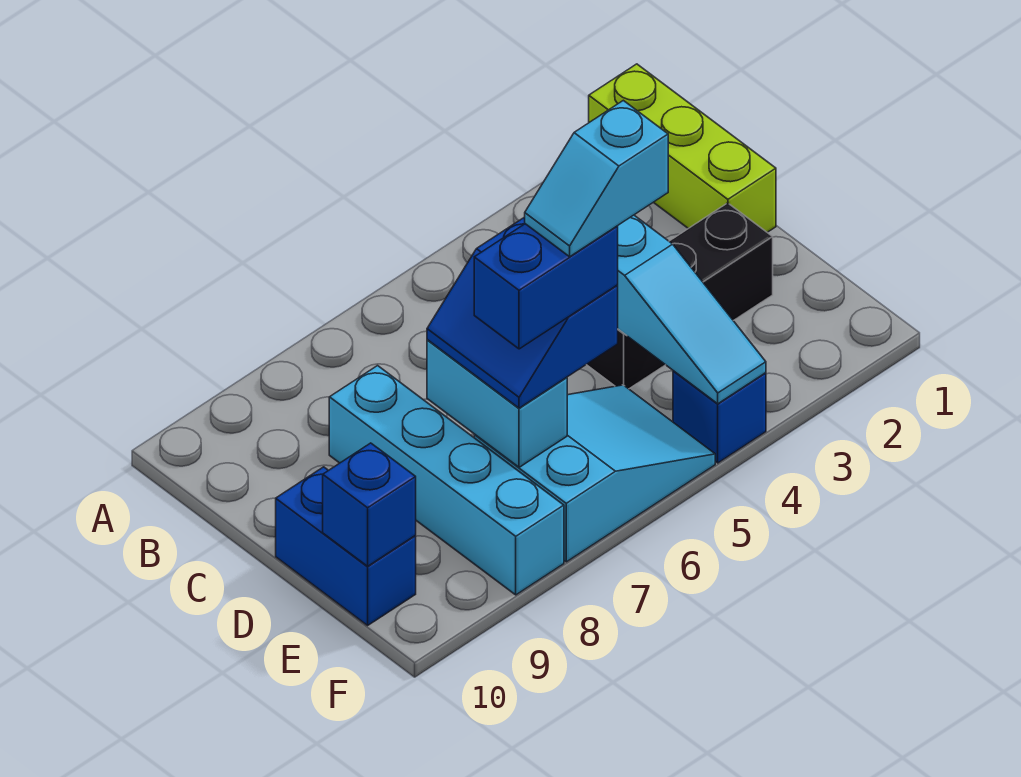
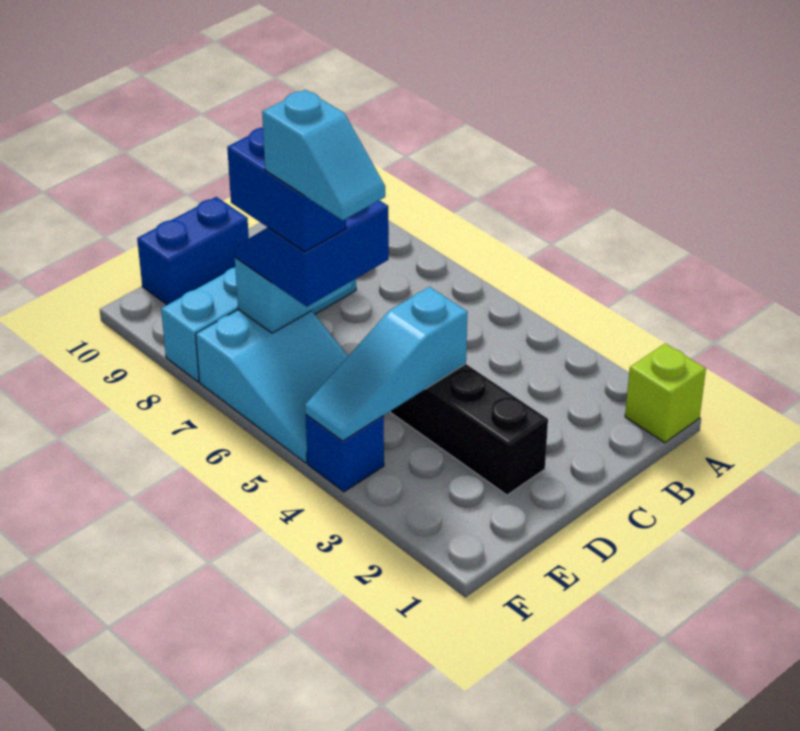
lime brick A1:C1 level 1 -> lime brick A1 level 1
cyan slope E5:E6 level 5 top 5 -> cyan slope E5:E6 level 5 top 6
blue brick E10 level 2 -> none

